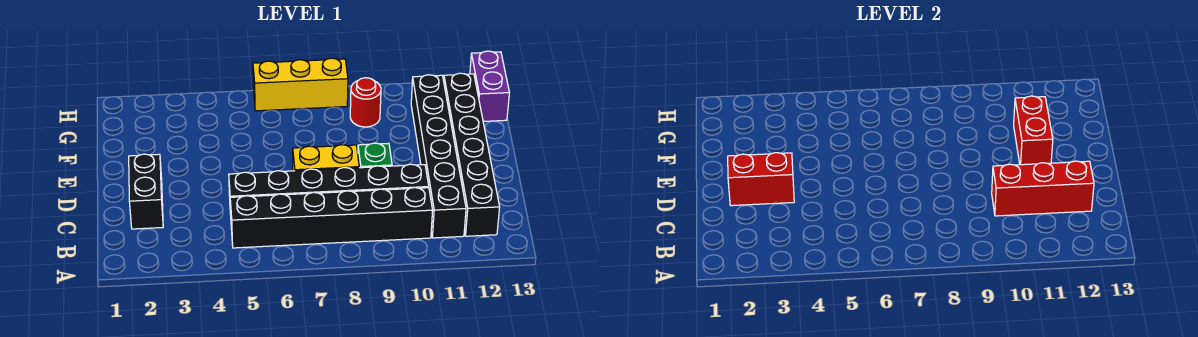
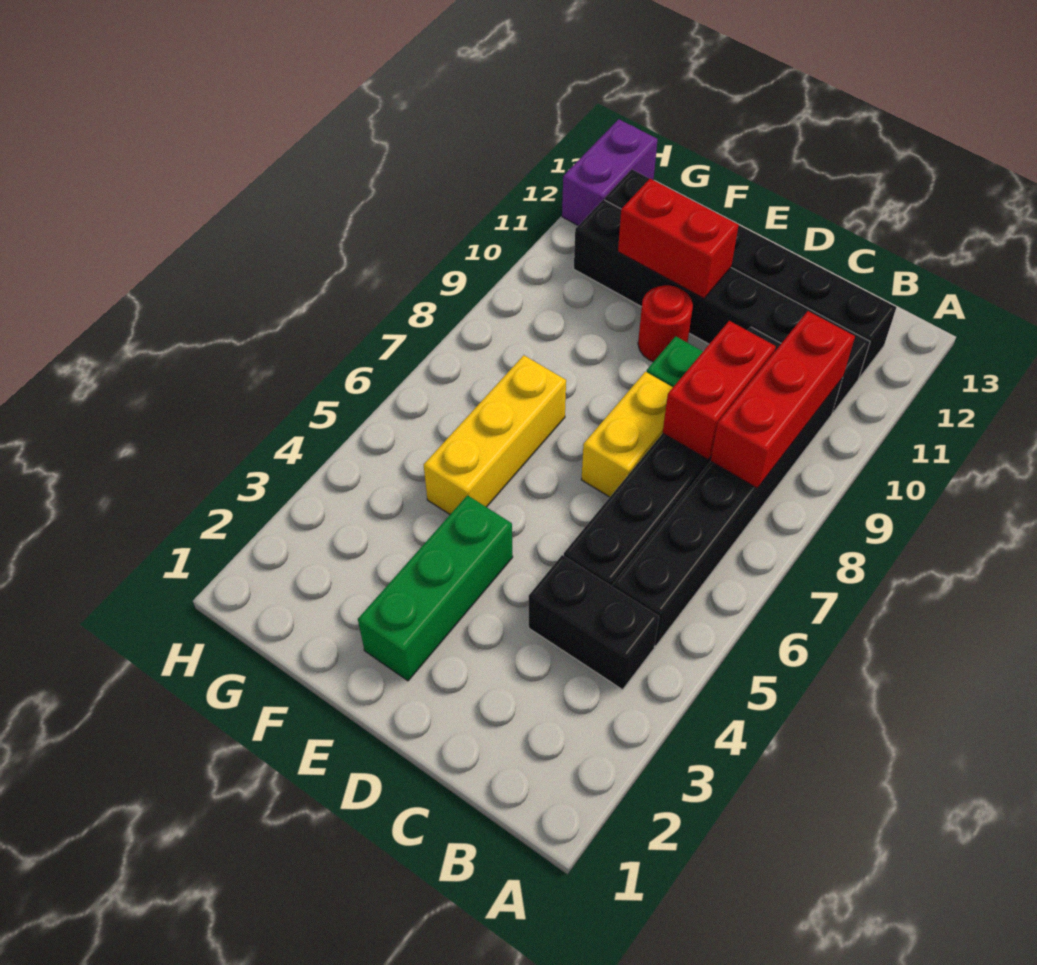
black brick C2:D2 level 1 -> black brick B4:C4 level 1
red brick C10:C12 level 2 -> red brick B8:B10 level 2
red brick D2:D3 level 2 -> red brick C8:C9 level 2
none -> green brick E2:E4 level 1
red round brick G9 level 1 -> red round brick E10 level 1
purple brick G13:H13 level 1 -> purple brick H12:H13 level 1
yellow brick H6:H8 level 1 -> yellow brick F5:F7 level 1

